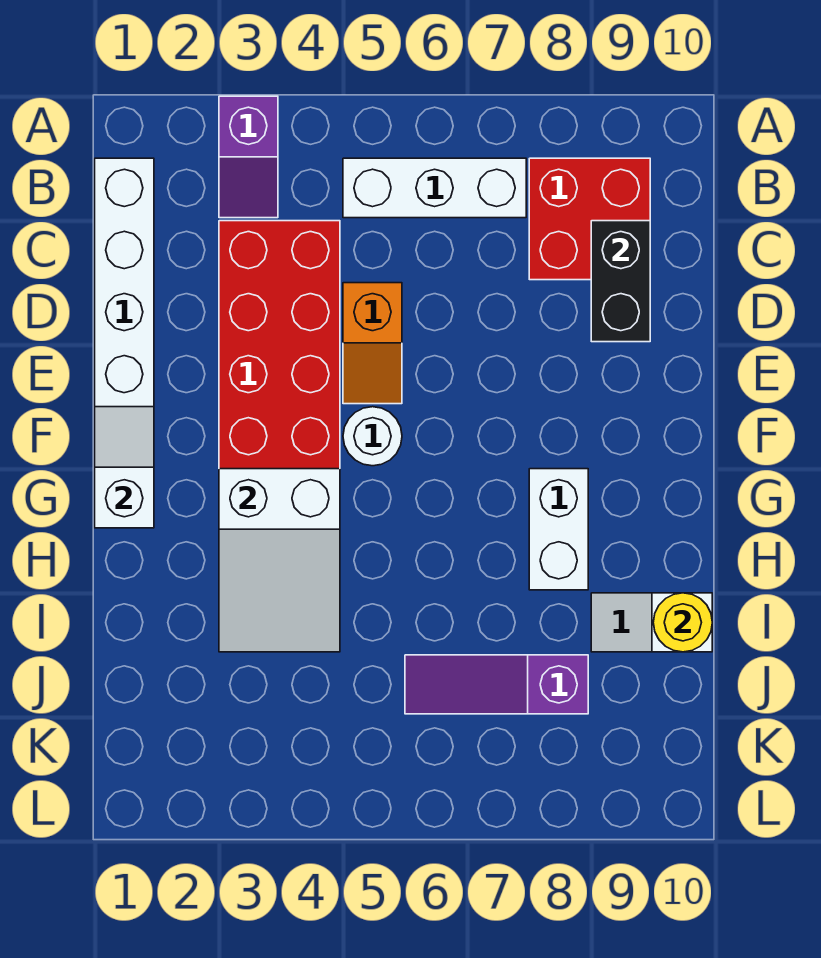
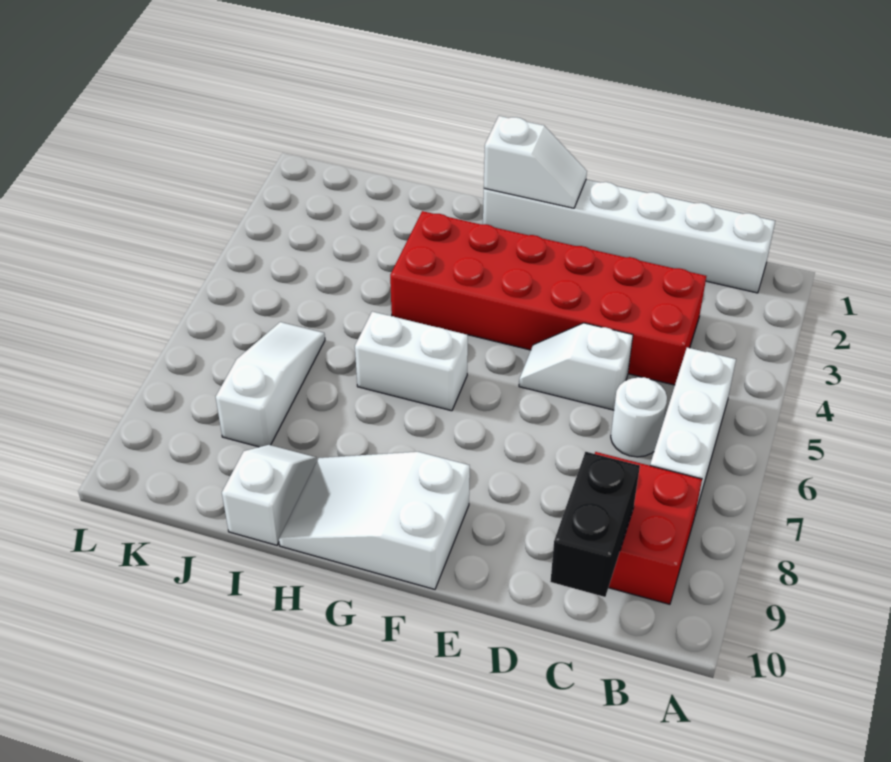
purple slope A3:B3 level 1 top A -> none
black brick C9:D9 level 2 -> black brick C9:C10 level 2
orange slope D5:E5 level 1 top D -> white slope D5:E5 level 1 top D
white round brick F5 level 1 -> white round brick C6 level 1
white slope G3:I4 level 2 top G -> white slope F9:H10 level 1 top F
white brick G8:H8 level 1 -> white brick G6:H6 level 1
yellow round brick I10 level 2 -> none
purple slope J6:J8 level 1 top 8 -> white slope J6:J8 level 1 top 8

